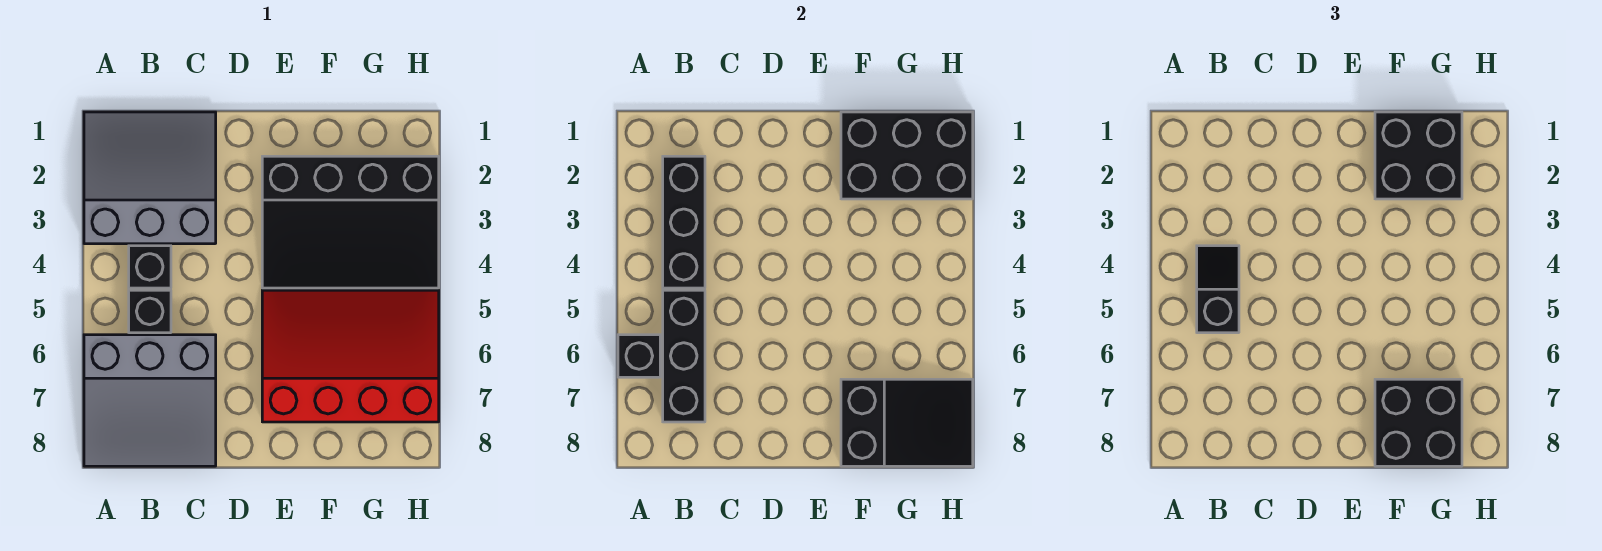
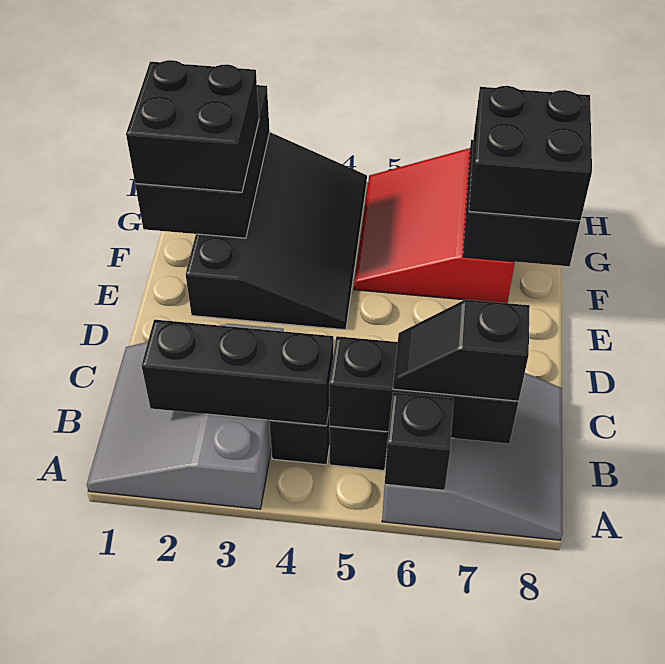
black slope B4:B5 level 3 top 5 -> black slope B6:B7 level 3 top 7
red slope E5:H7 level 1 top 7 -> red slope F5:H7 level 1 top 7

